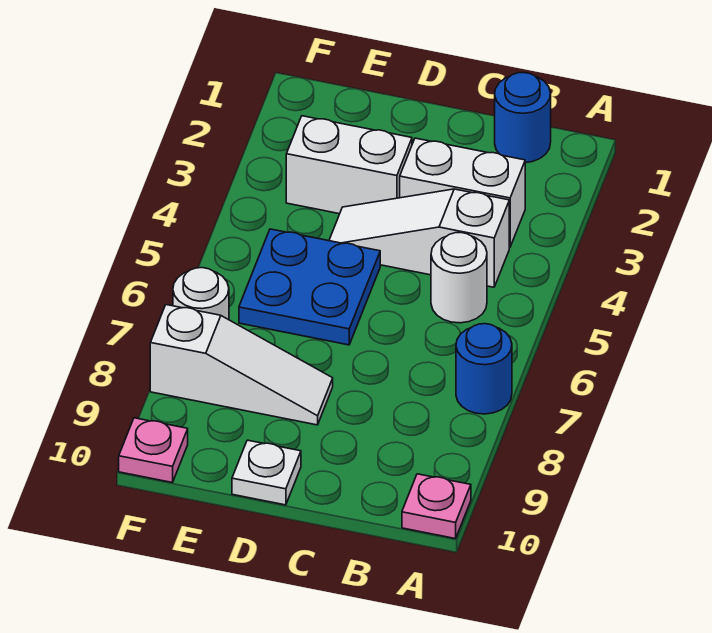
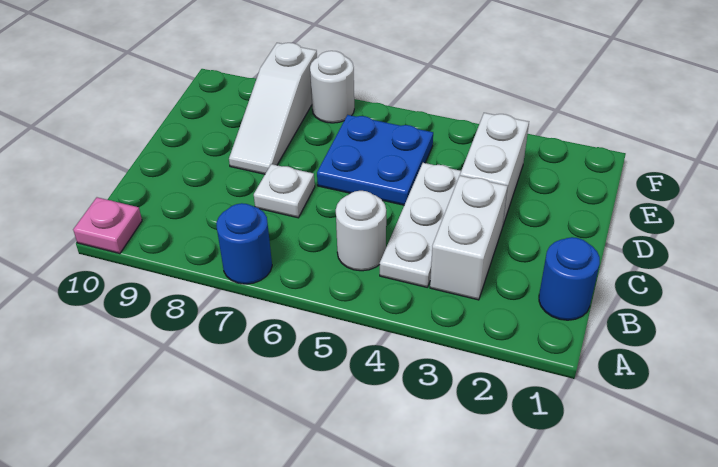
white slope B4:D4 level 1 top B -> white plate B4:D4 level 1
white plate D10 level 1 -> white plate C7 level 1
pink plate F10 level 1 -> none

